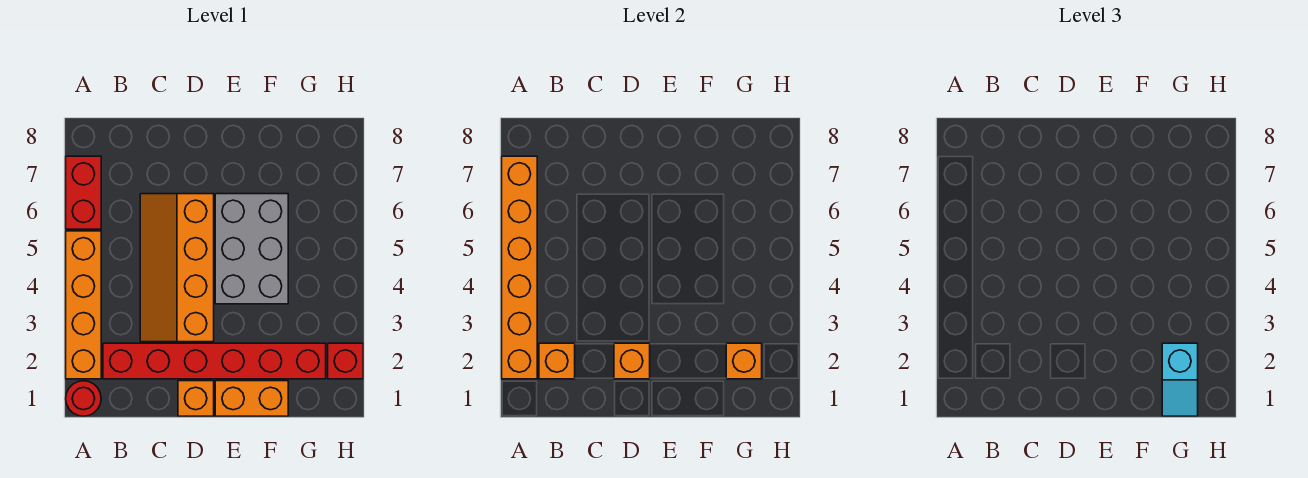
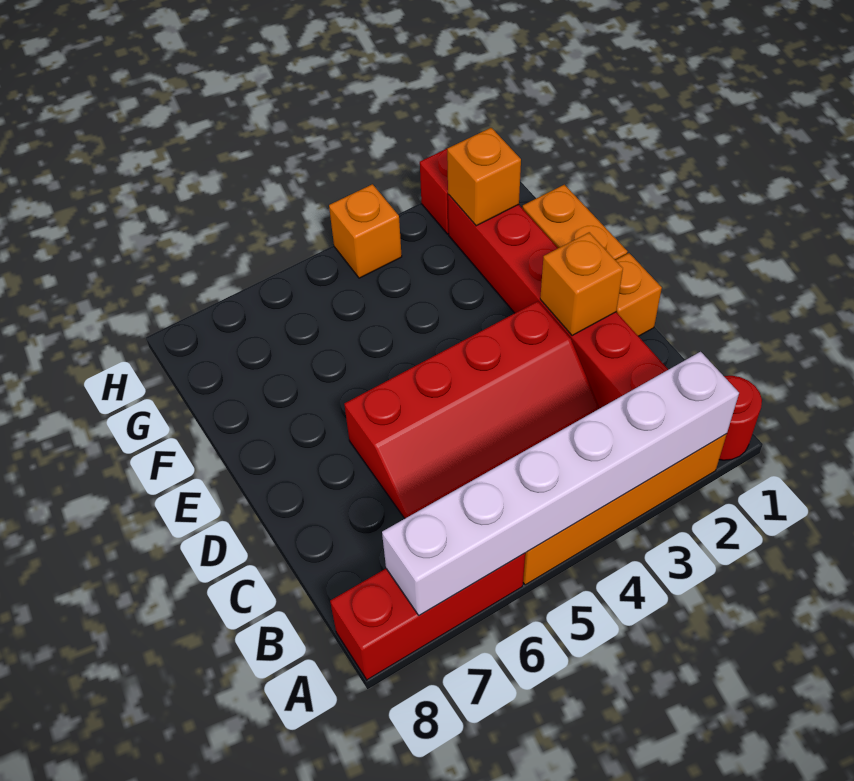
orange brick A2:A7 level 2 -> white brick A2:A7 level 2
red brick A6:A7 level 1 -> red brick A6:A8 level 1
orange brick B2 level 2 -> orange brick H4 level 1
orange slope C3:D6 level 1 top D -> red slope C3:D6 level 1 top D
grey brick E4:F6 level 1 -> none
cyan slope G1:G2 level 3 top 2 -> none

